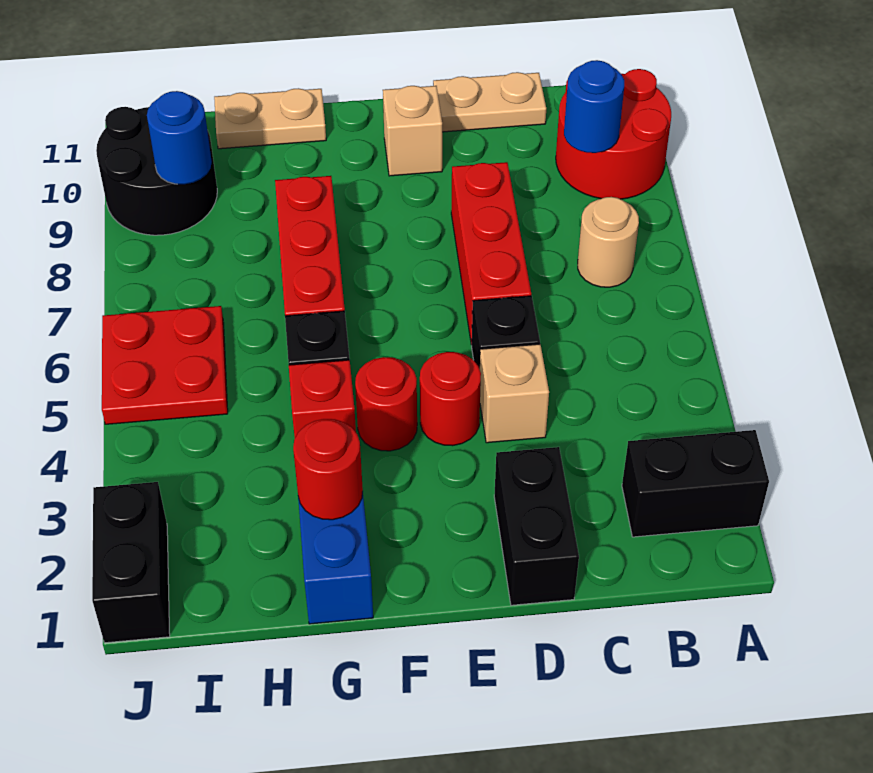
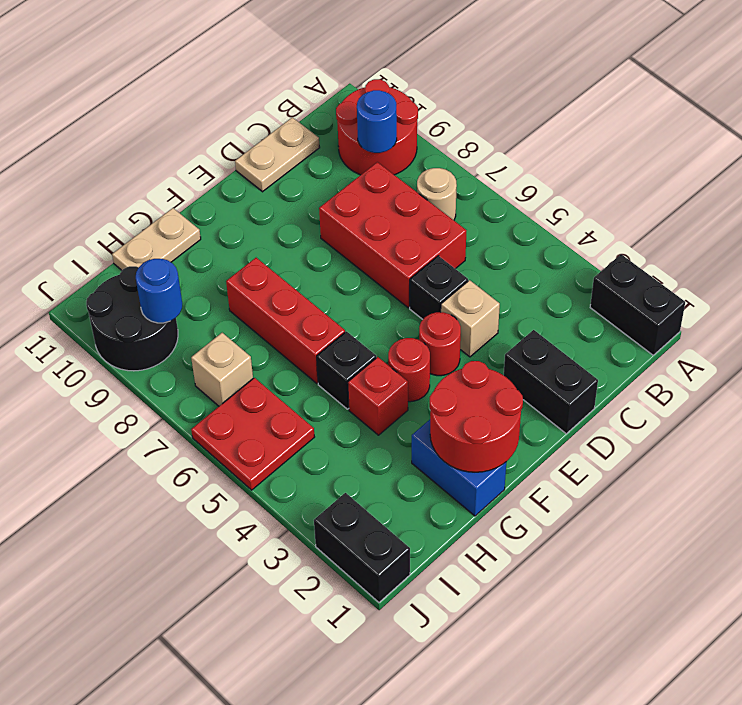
black brick A2:B2 level 1 -> black brick A1:A2 level 1
red brick D6:D8 level 1 -> red brick C6:D8 level 1
tan brick E10 level 1 -> tan brick I7 level 1
red round brick G2 level 2 -> red round brick F1:G2 level 2

